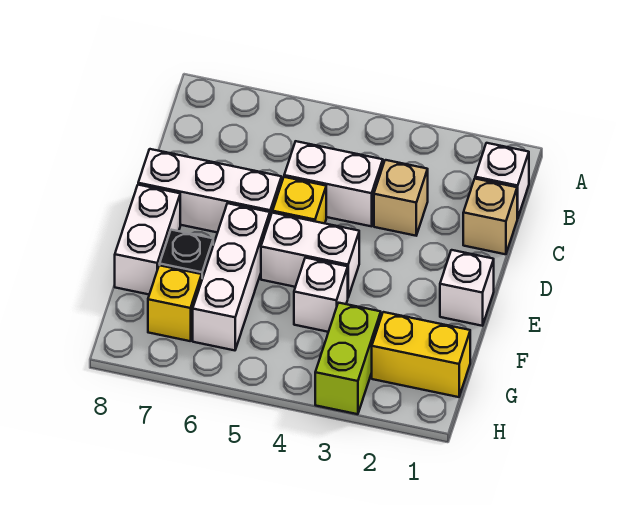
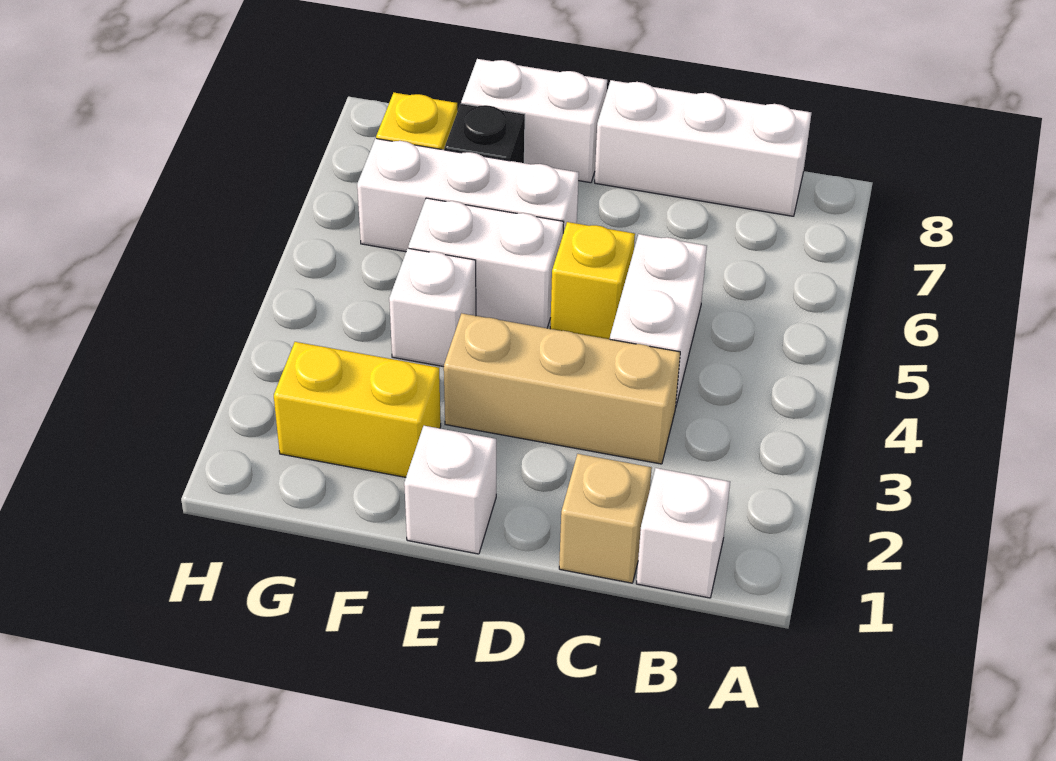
tan brick C3 level 1 -> tan brick C3:E3 level 1
white brick D6:D8 level 1 -> white brick B8:D8 level 1
white brick E4:E5 level 1 -> white brick E5:F5 level 1
yellow brick G1:G2 level 1 -> yellow brick F2:G2 level 1
lime brick G3:H3 level 1 -> none

